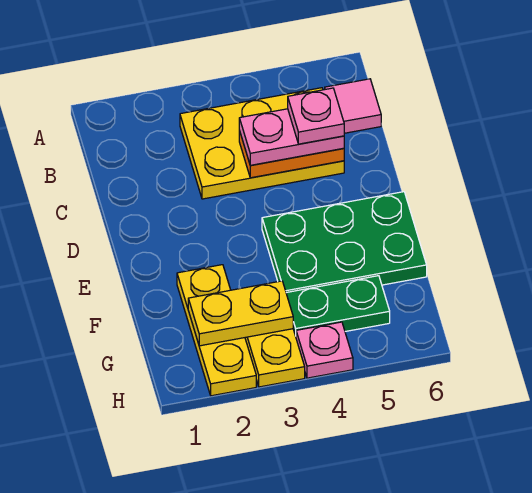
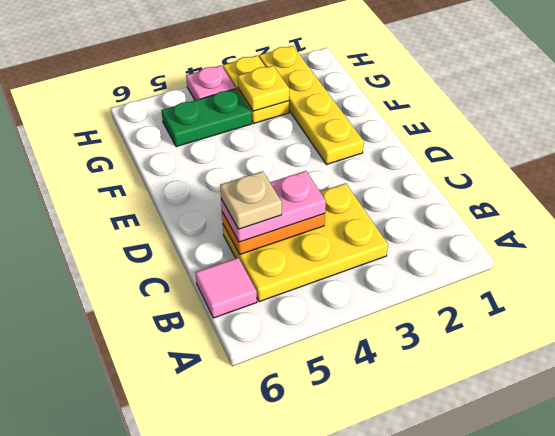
pink plate C5 level 4 -> tan plate C5 level 4
green plate E4:F6 level 1 -> none
yellow plate F2:H2 level 1 -> yellow plate E2:H2 level 1
yellow plate G2:G3 level 2 -> yellow plate G3 level 2

